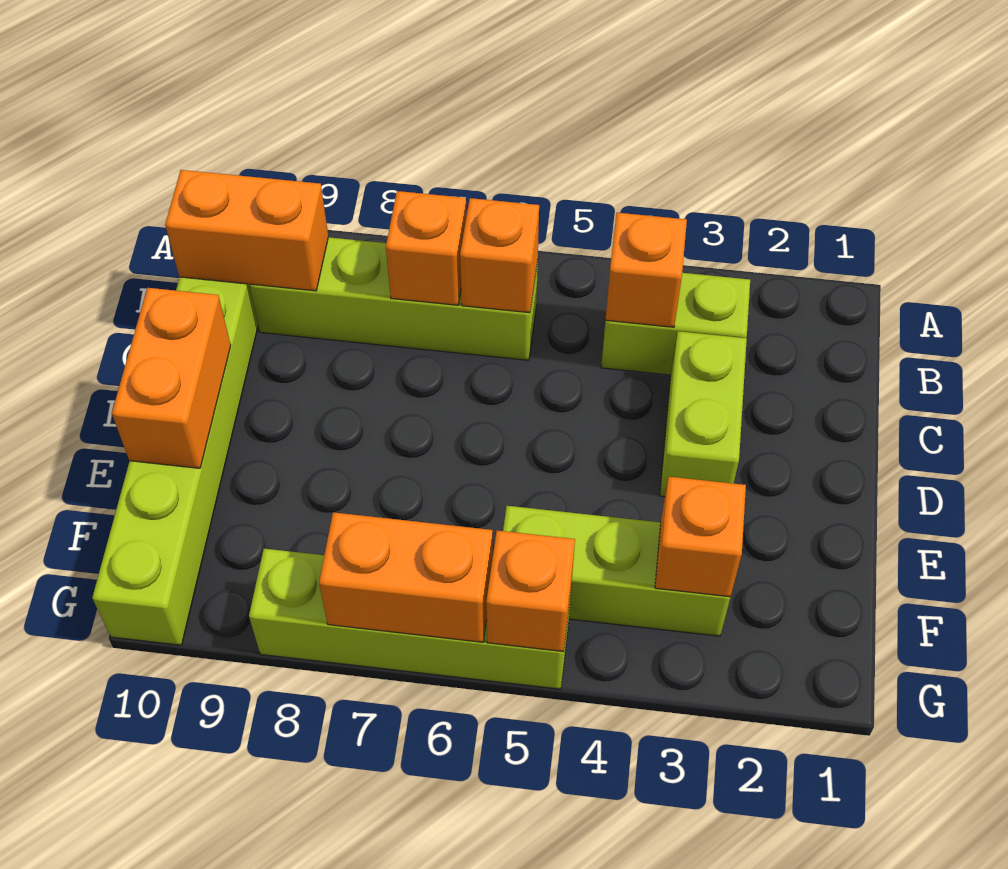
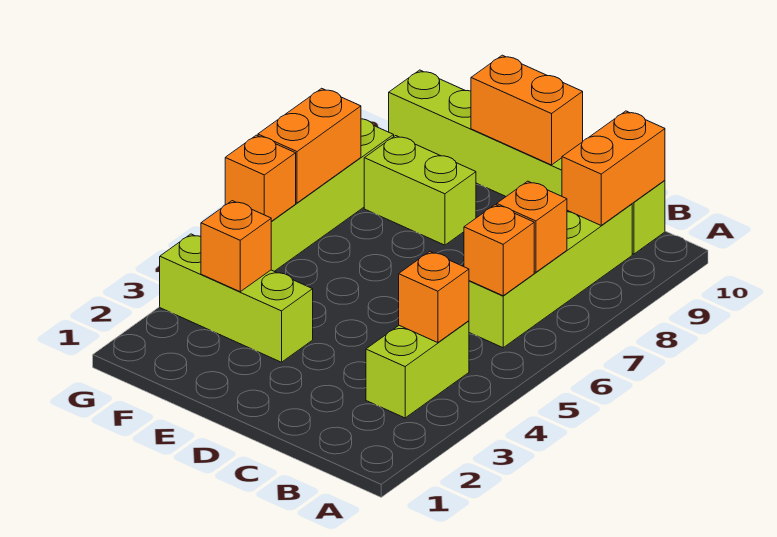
lime brick C3:D3 level 1 -> lime brick E8:F8 level 1
lime brick F3:F5 level 1 -> lime brick E3:G3 level 1

